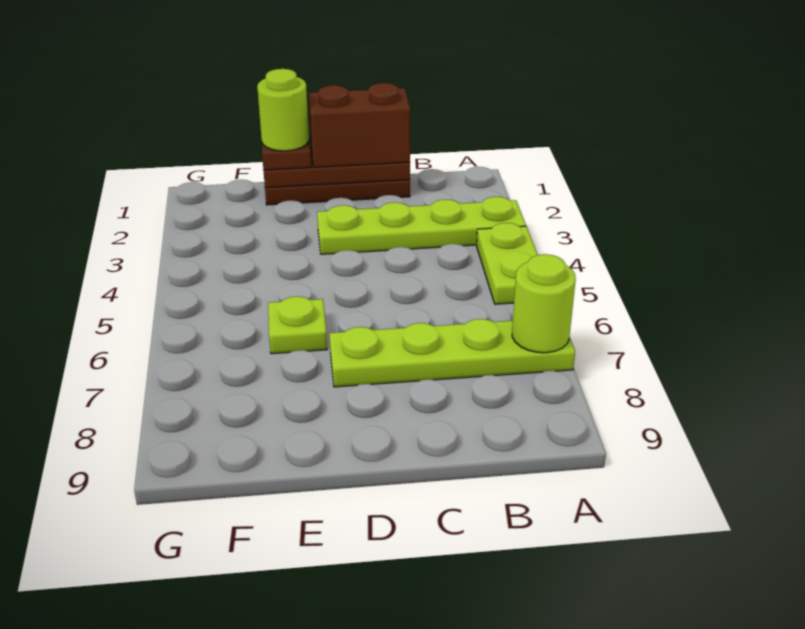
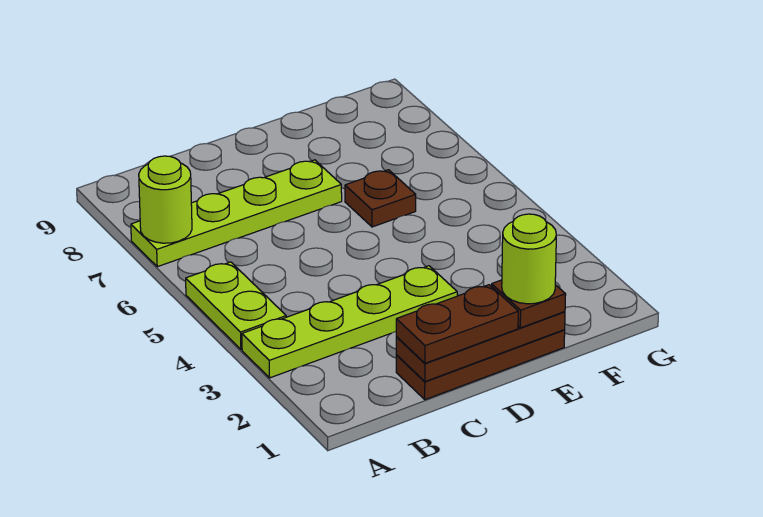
brown brick C1:D1 level 3 -> brown plate C1:D1 level 3
lime plate E6 level 1 -> brown plate E6 level 1

